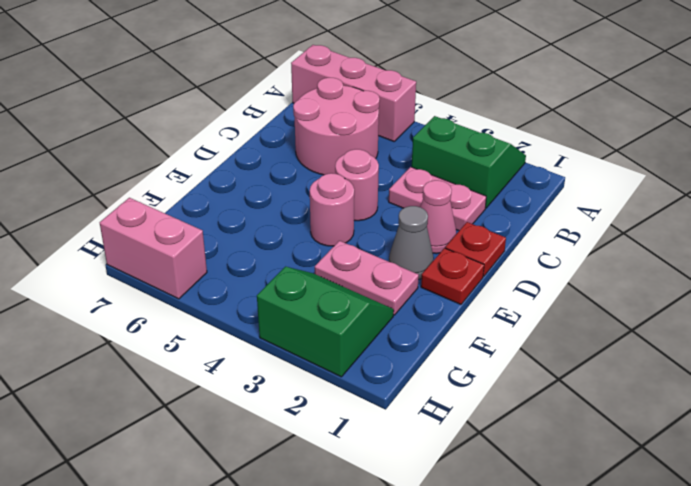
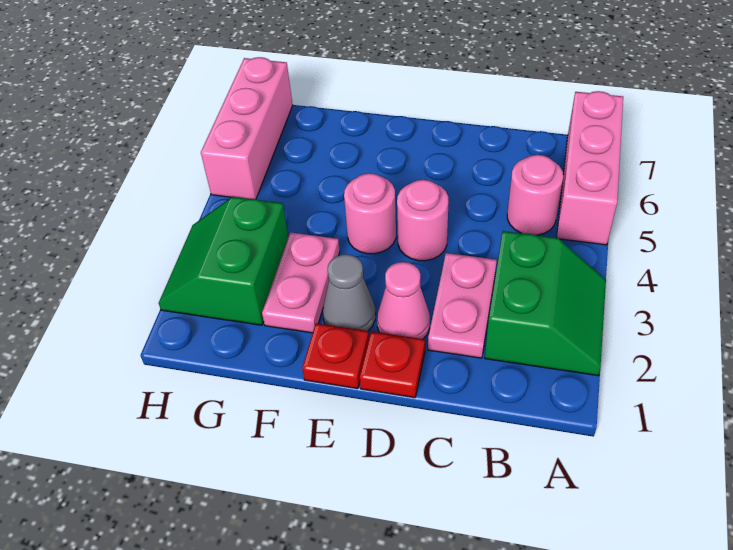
pink round brick B5:C6 level 1 -> pink round brick B5 level 1
green slope G2:H3 level 1 top H -> green slope G2:H3 level 1 top G
pink brick H6:H7 level 1 -> pink brick H5:H7 level 1

